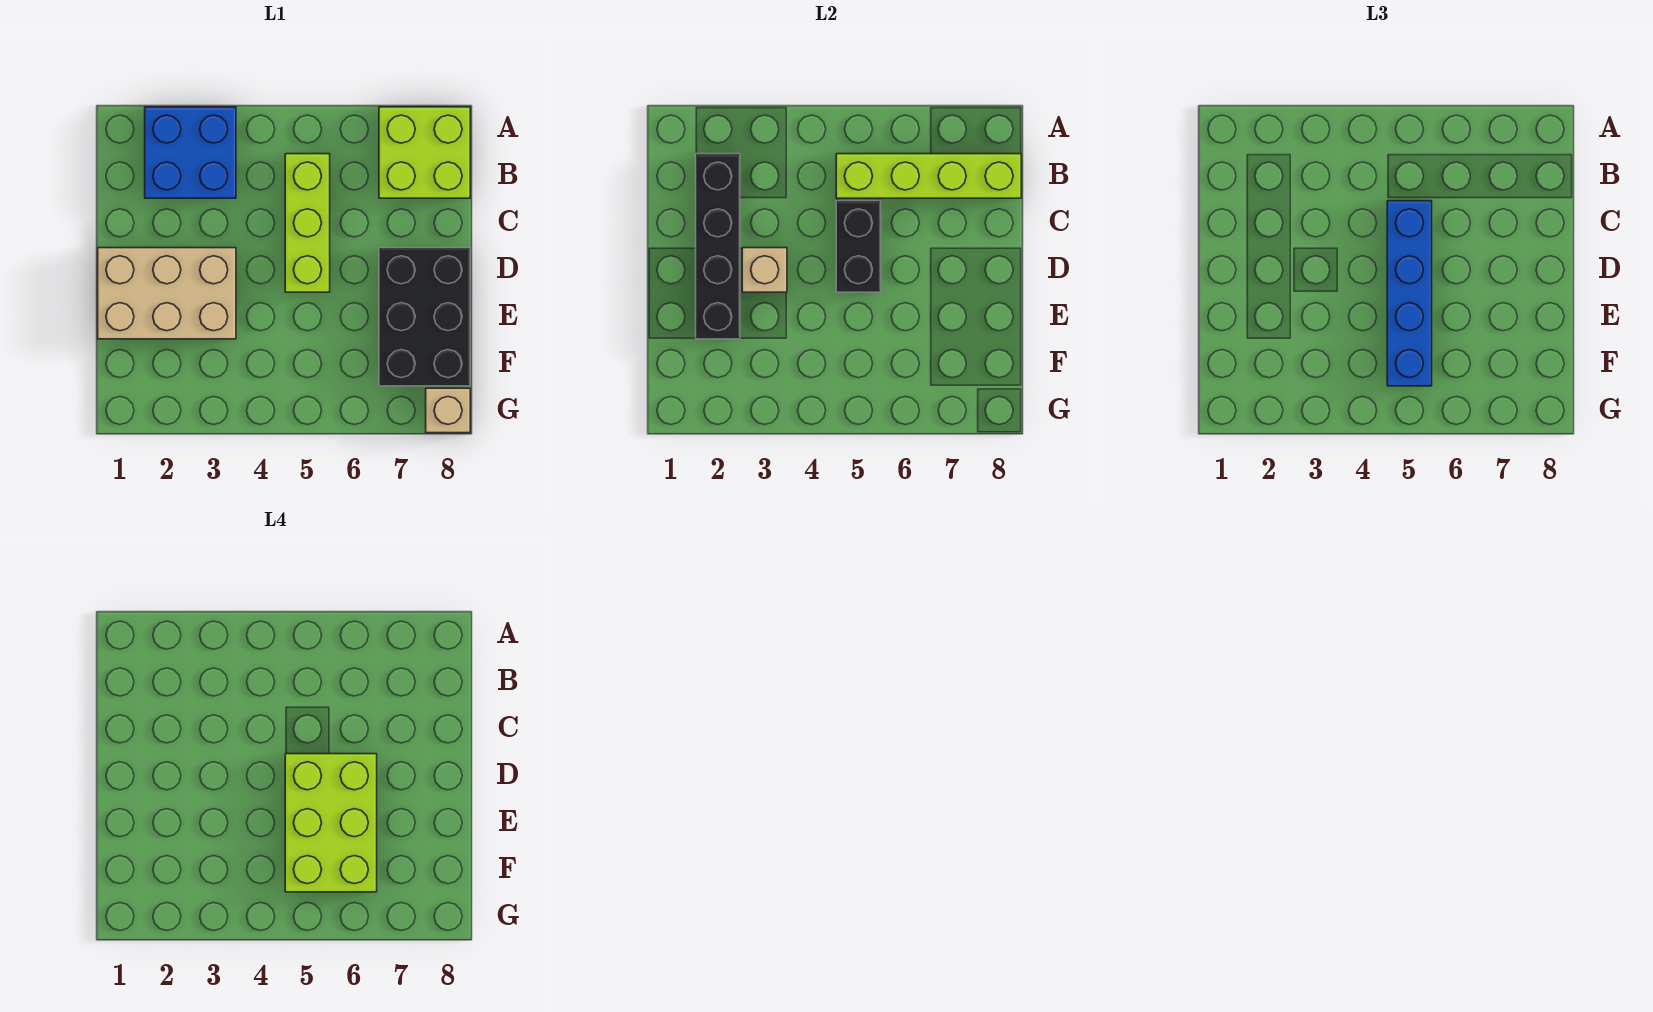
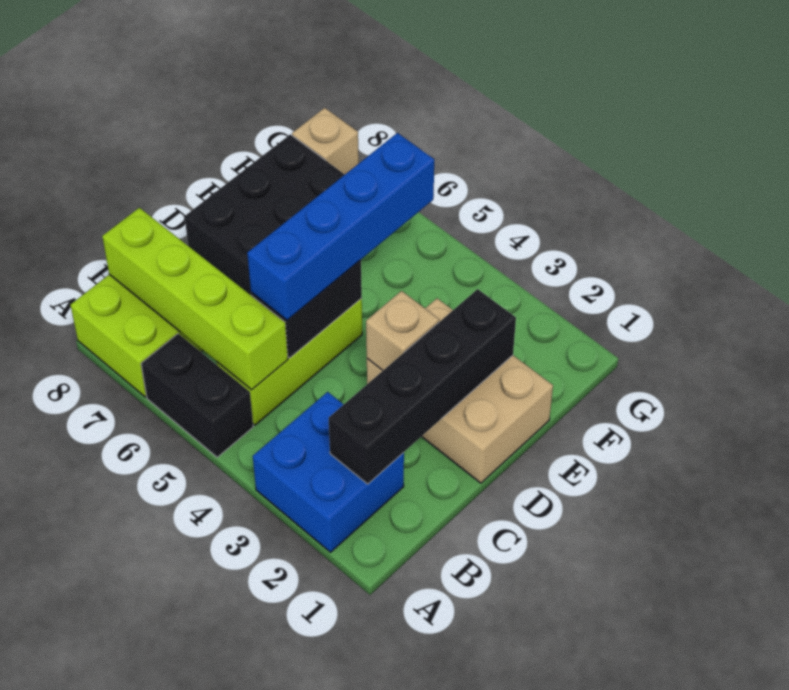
none -> black brick A5:A6 level 1
lime brick D5:F6 level 4 -> none

